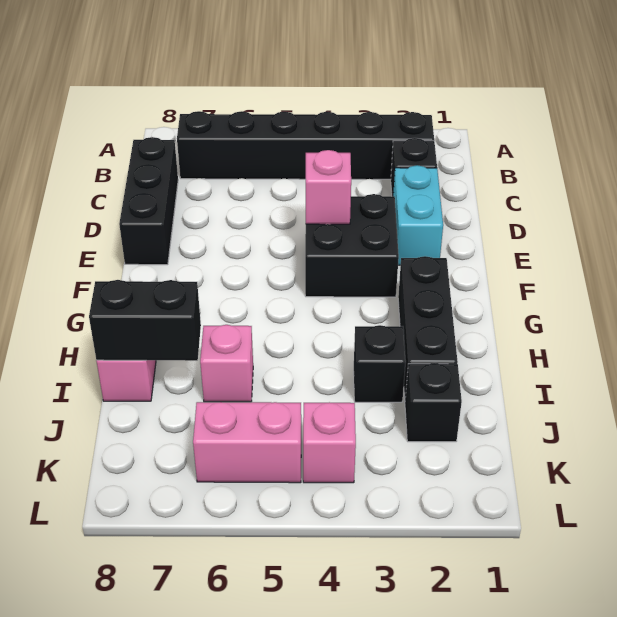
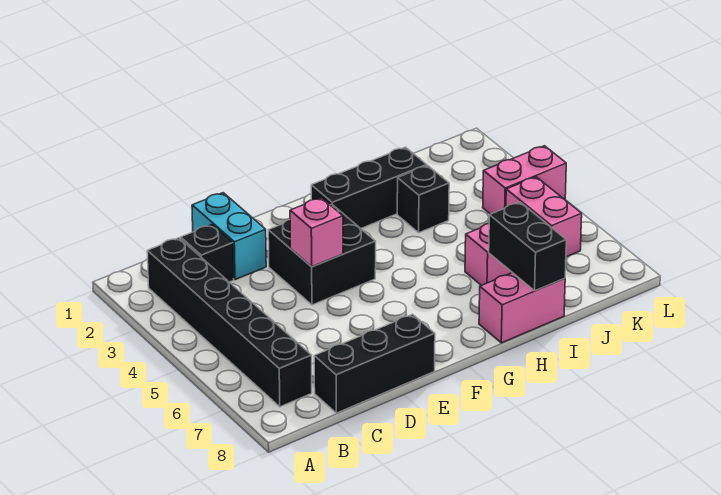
cyan brick D2:E2 level 1 -> cyan brick D1:D2 level 1
black brick J2 level 1 -> none
pink brick K4 level 1 -> pink brick K4:L4 level 1

